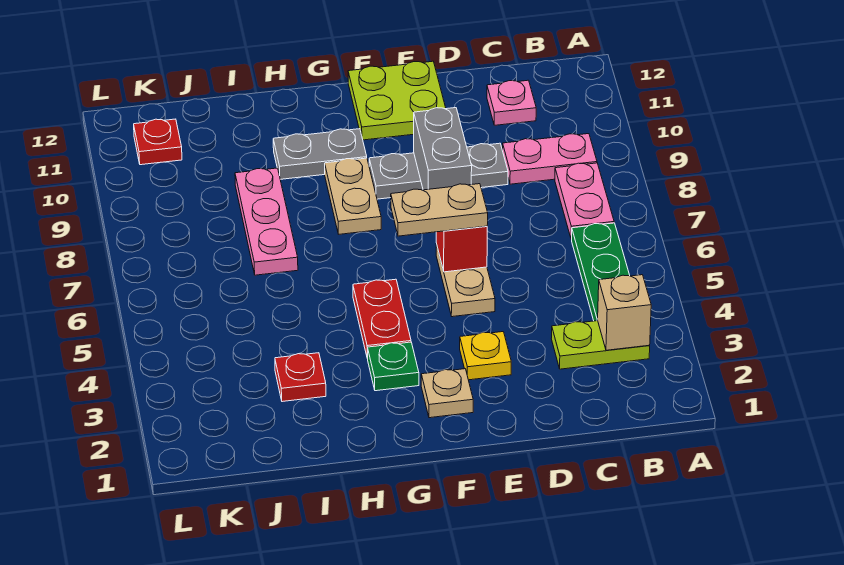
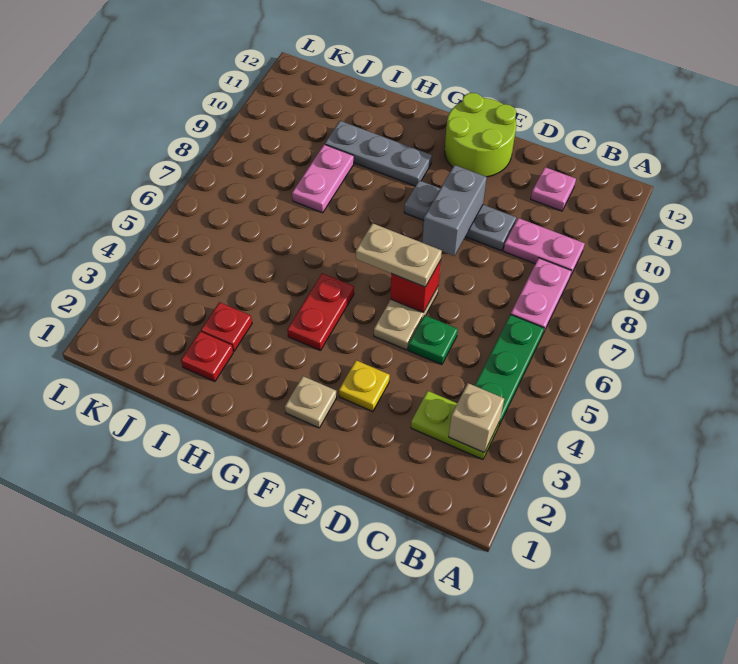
lime plate E11:F12 level 1 -> lime round brick E11:F12 level 1
green plate G3 level 1 -> green plate D5 level 1
tan plate G8:G9 level 1 -> none
grey plate G10:H10 level 1 -> grey plate G10:I10 level 1
pink plate I7:I9 level 1 -> pink plate I8:I9 level 1
red plate K11 level 1 -> red plate I2 level 1

